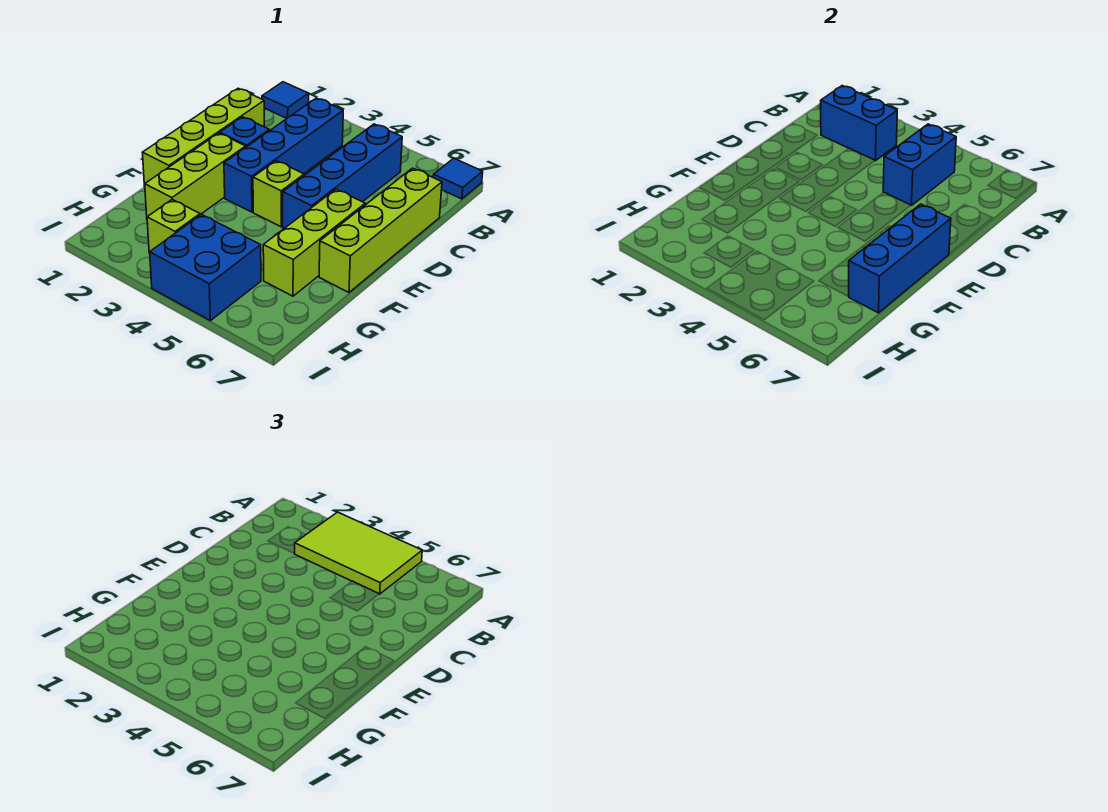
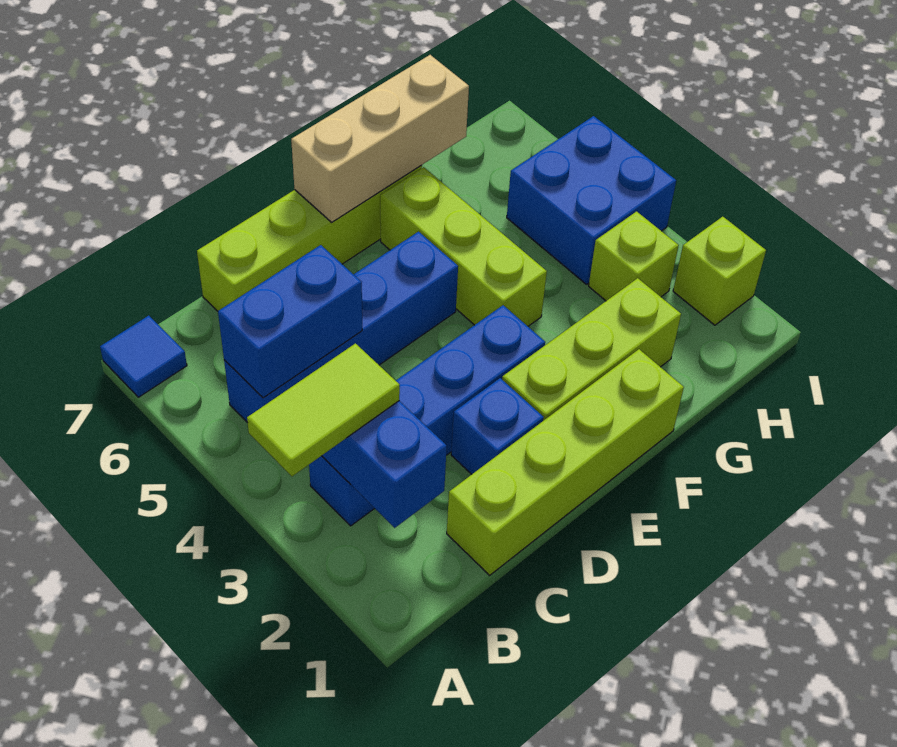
blue tile A1 level 1 -> none
lime tile A3:B5 level 3 -> lime tile A3:B3 level 3
lime brick E4 level 1 -> lime brick I2 level 1
lime brick E6:G6 level 1 -> lime brick F4:F6 level 1
blue brick E7:G7 level 2 -> tan brick E7:G7 level 2

